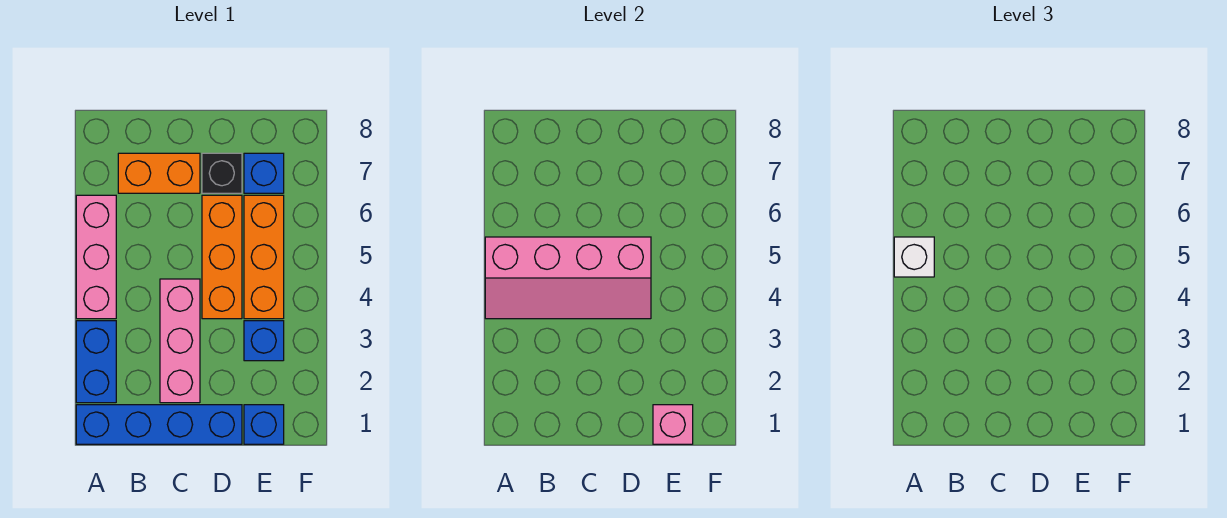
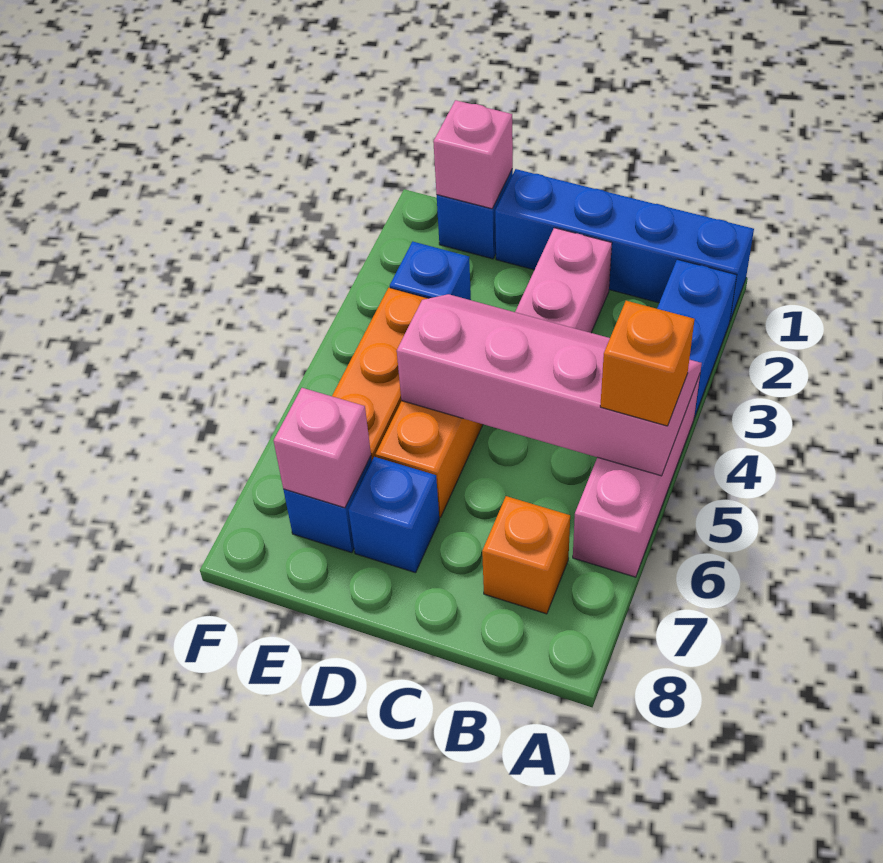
white brick A5 level 3 -> orange brick A5 level 3
orange brick B7:C7 level 1 -> orange brick B7 level 1
black brick D7 level 1 -> blue brick D7 level 1
none -> pink brick E7 level 2

